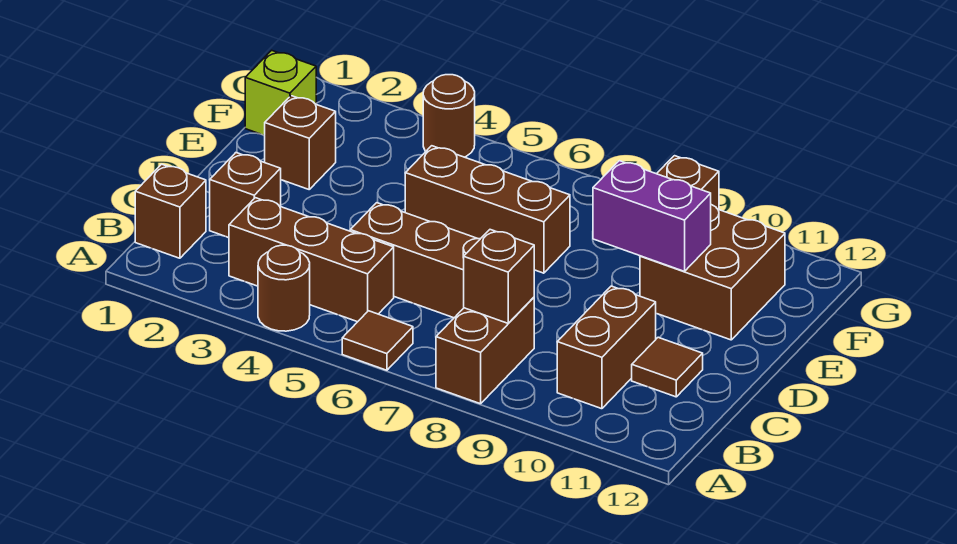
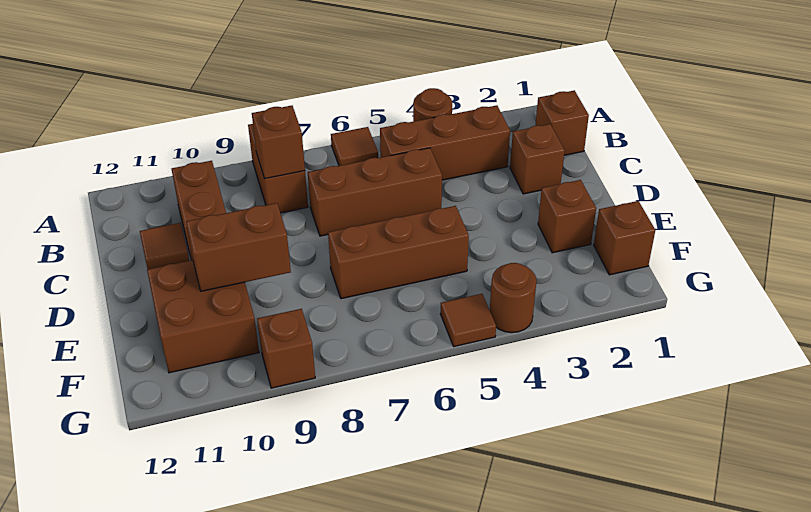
purple brick E9:E10 level 2 -> brown brick E9:E10 level 2
lime brick F1 level 1 -> brown brick F1 level 1
none -> brown tile G5 level 1

